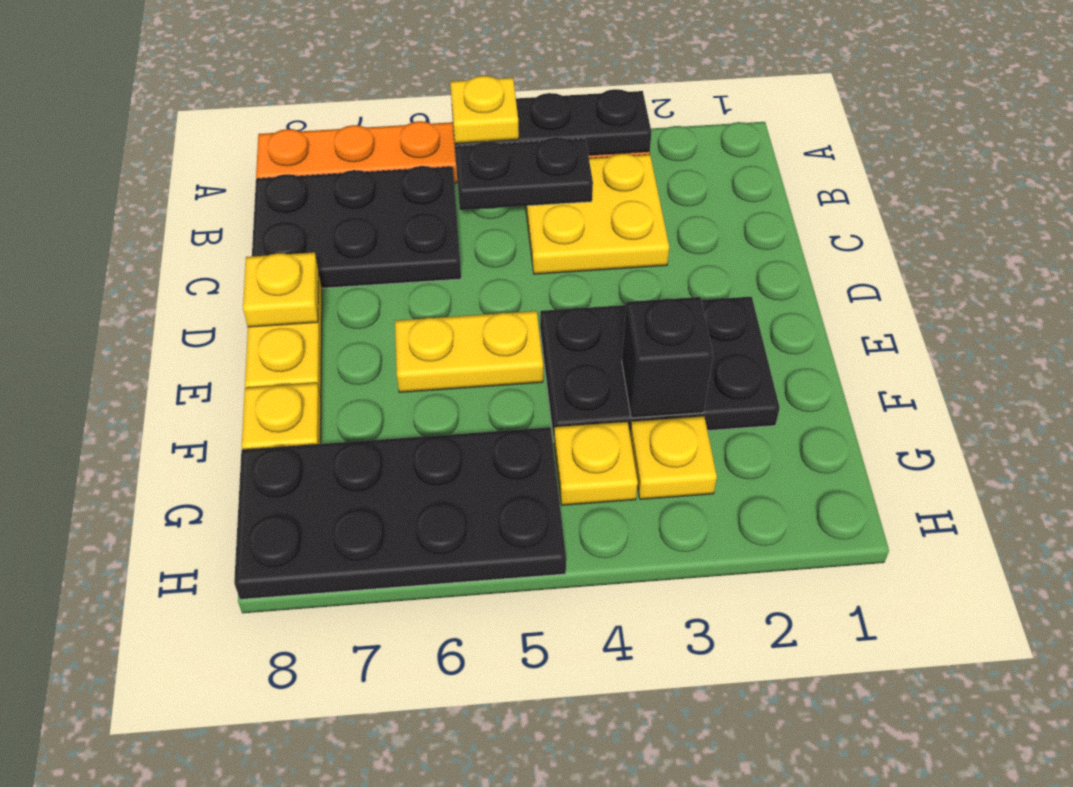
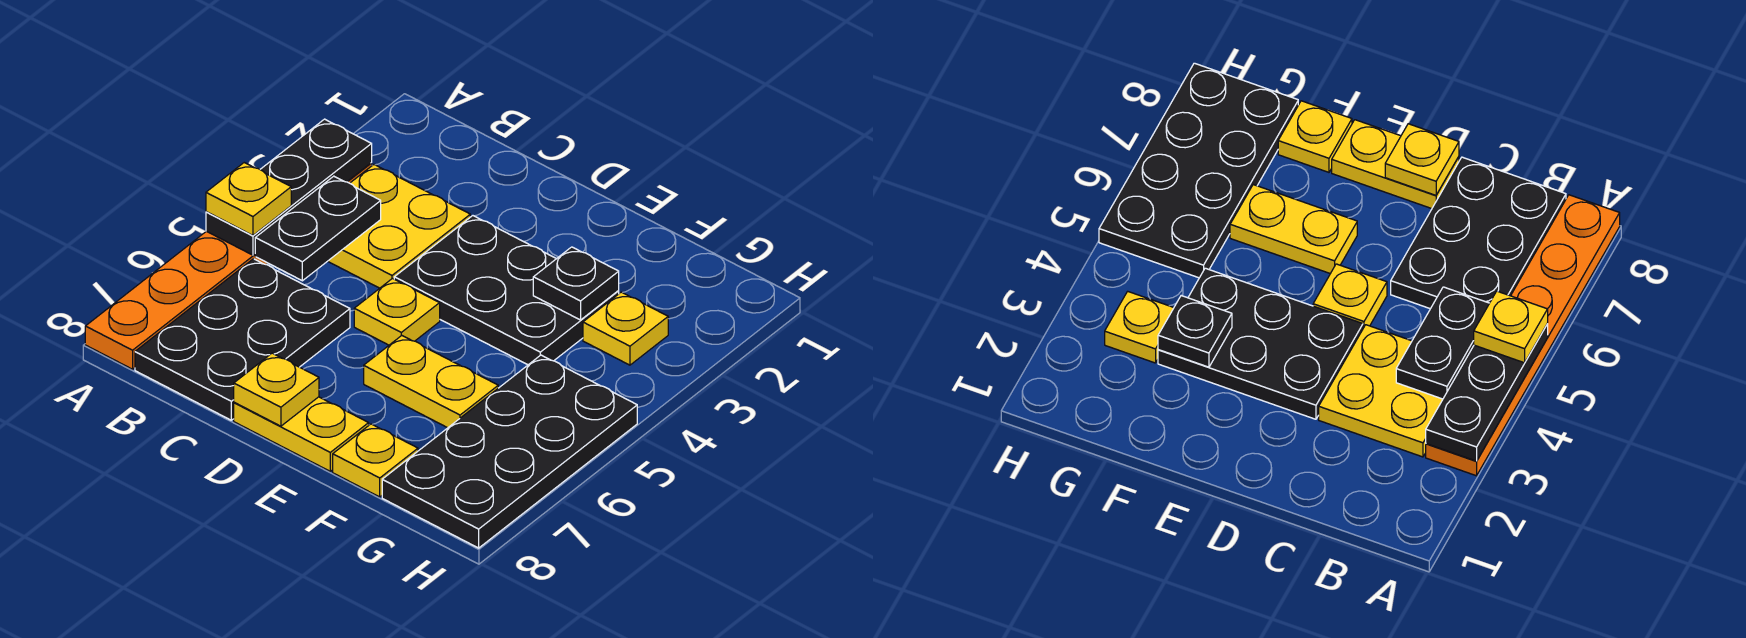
black plate E2:F4 level 1 -> black plate D3:F4 level 1
yellow plate E5:E6 level 1 -> yellow plate E6:F6 level 1
black brick F3 level 2 -> black plate F3 level 2
yellow plate G4 level 1 -> yellow plate D5 level 1

